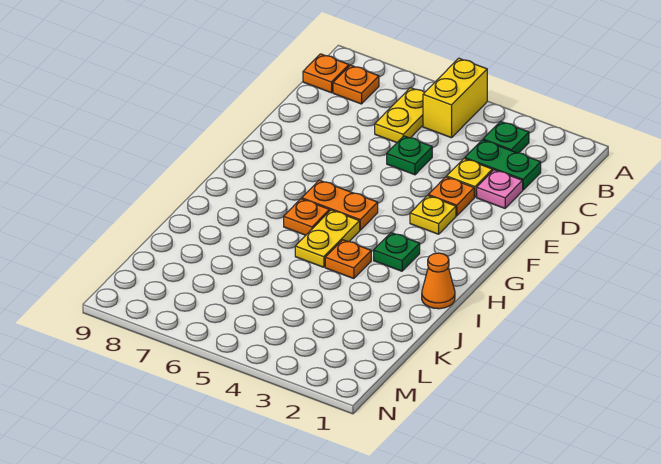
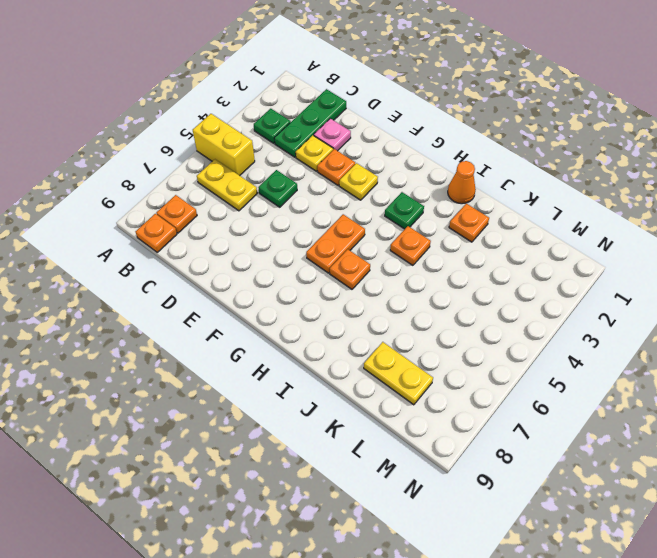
green plate C2:C3 level 1 -> green plate C1:C3 level 1
yellow plate H5:I5 level 1 -> yellow plate K8:L8 level 1
none -> orange plate J2 level 1

